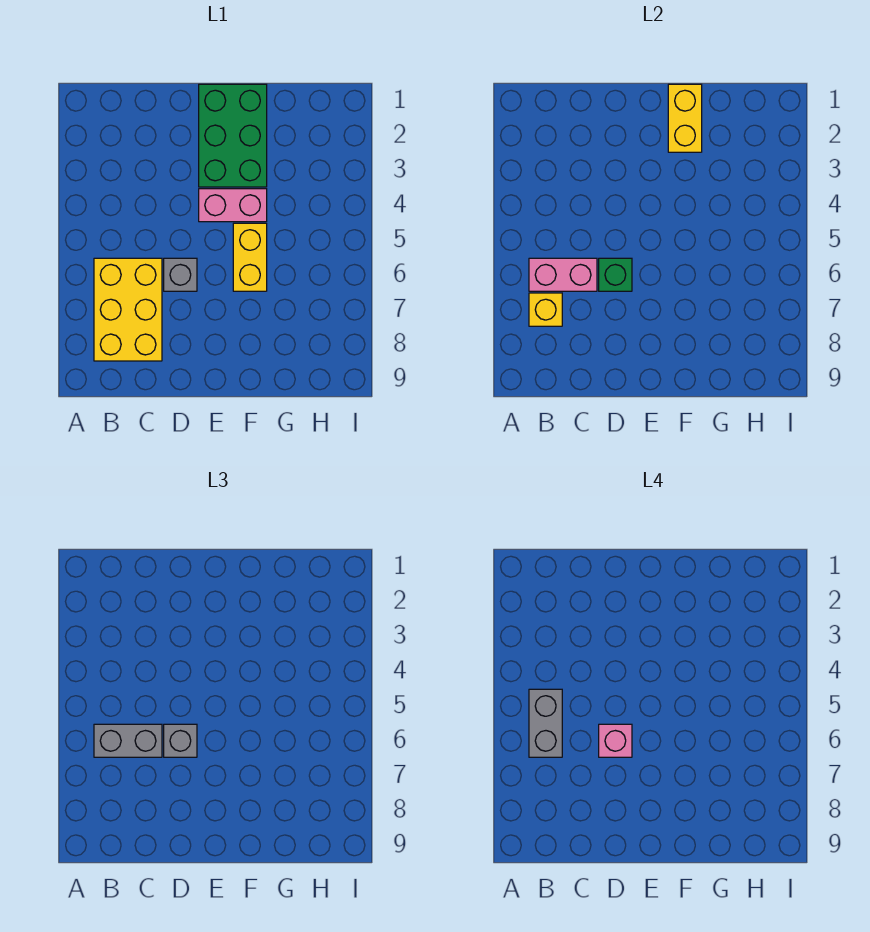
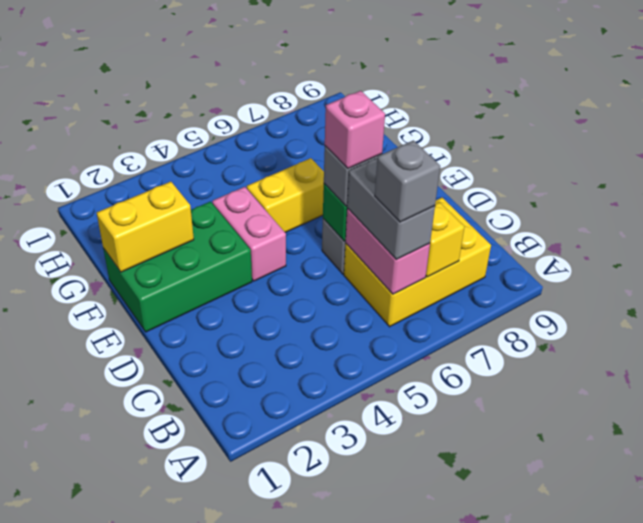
grey brick B5:B6 level 4 -> grey brick B6 level 4

